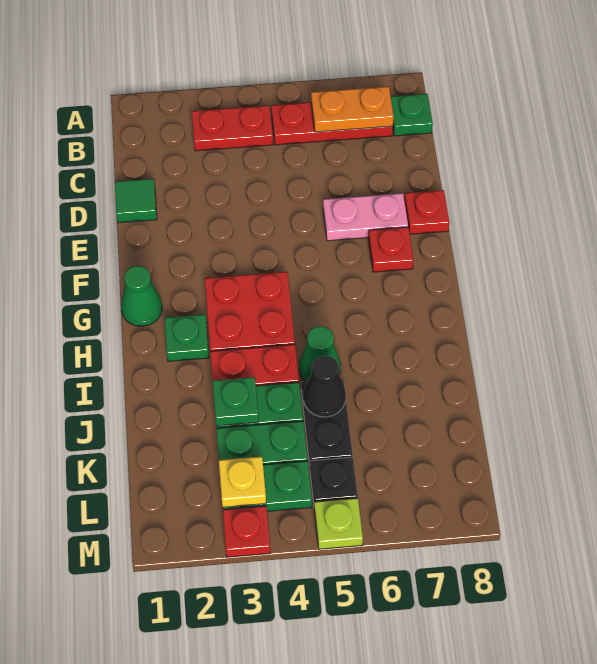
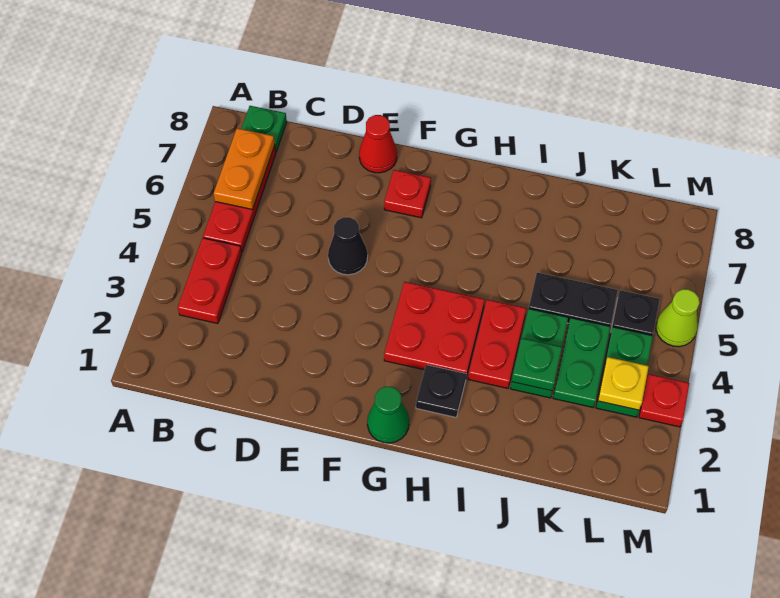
green tile D1 level 1 -> none
pink plate E6:E7 level 1 -> none
red plate E8 level 1 -> red cone E8 level 1
green plate H2 level 1 -> black plate H2 level 1
green cone I5 level 1 -> none
black cone J5 level 2 -> black cone E5 level 1
lime plate M5 level 1 -> lime cone M5 level 1

